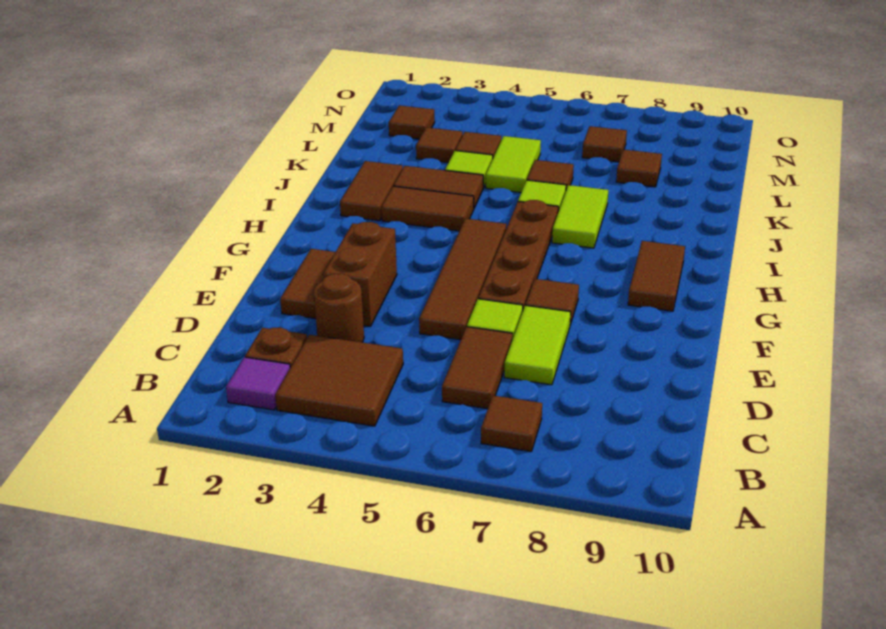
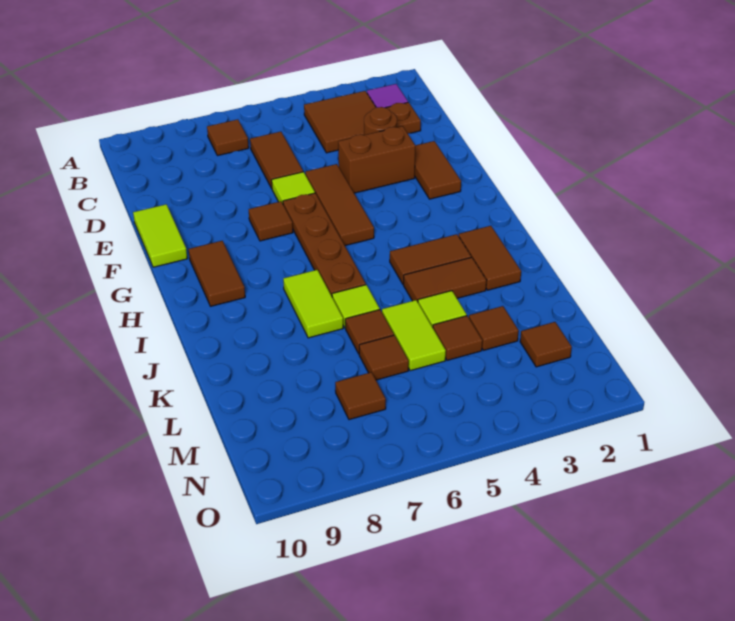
lime tile D7:E7 level 1 -> lime tile E10:F10 level 1
brown brick E3:F3 level 1 -> brown brick E3:E4 level 1
brown tile E5:H5 level 1 -> brown tile E5:G5 level 1
brown tile L8 level 1 -> brown tile L6 level 1

